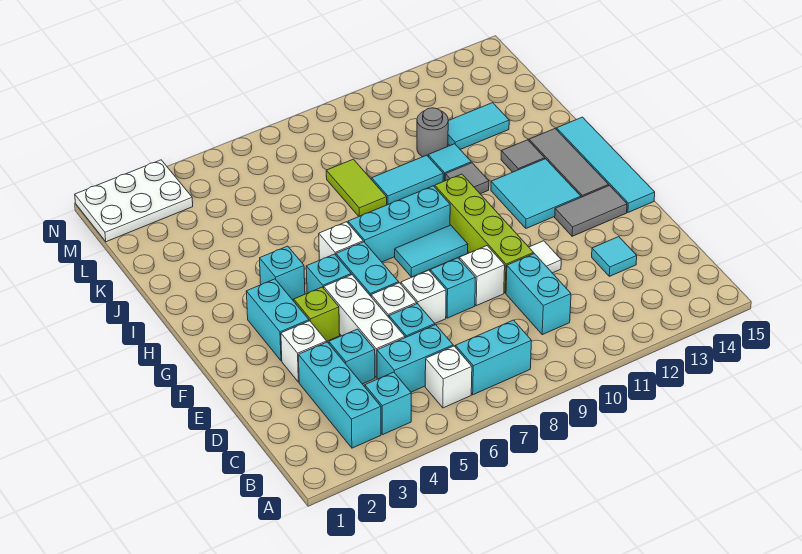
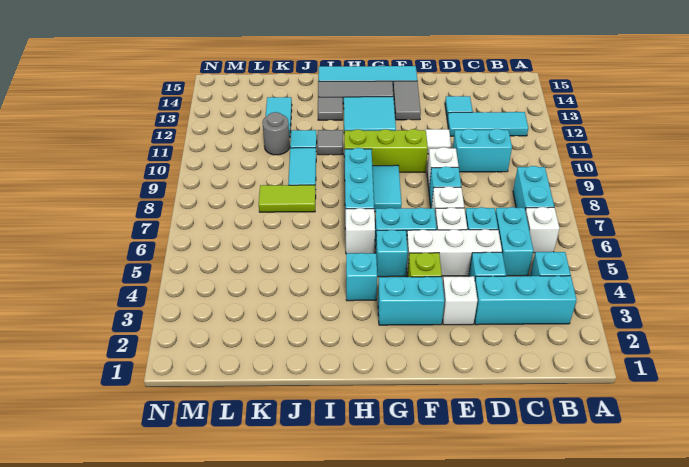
none -> cyan tile B12:D12 level 1
lime brick E10:H10 level 1 -> lime brick F10:H10 level 1
white plate M1:N3 level 1 -> none

